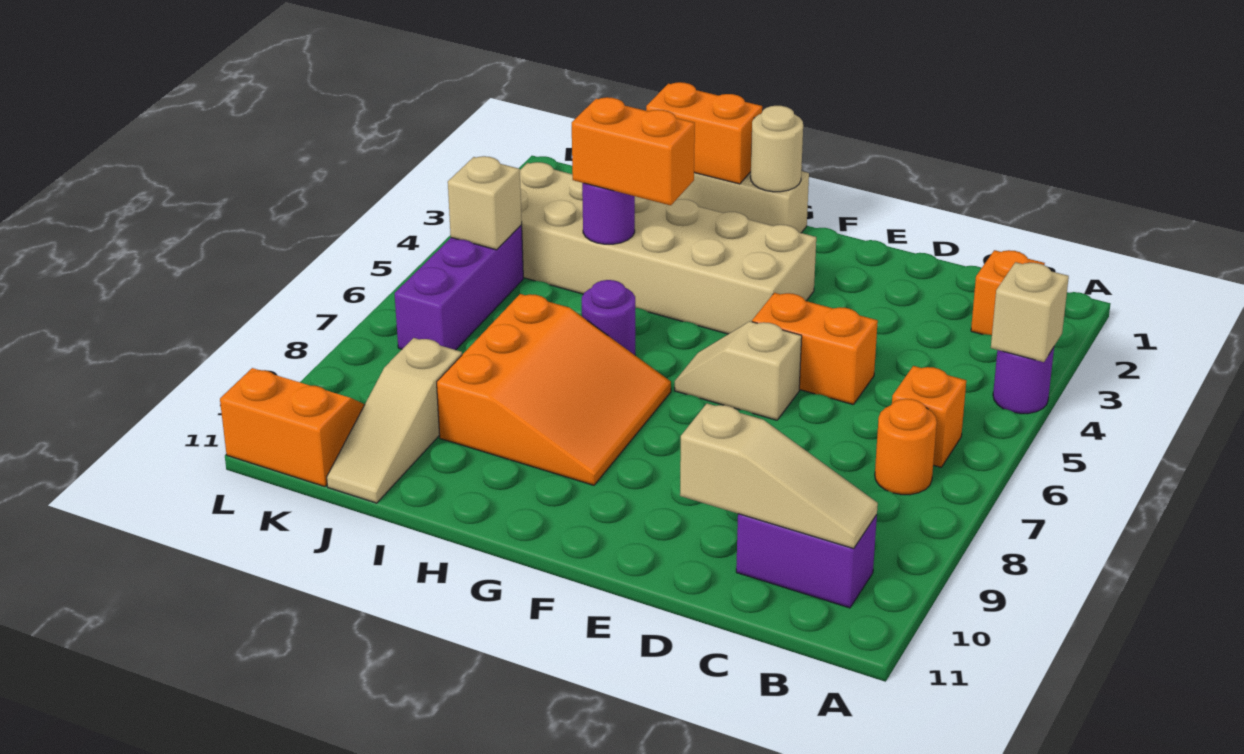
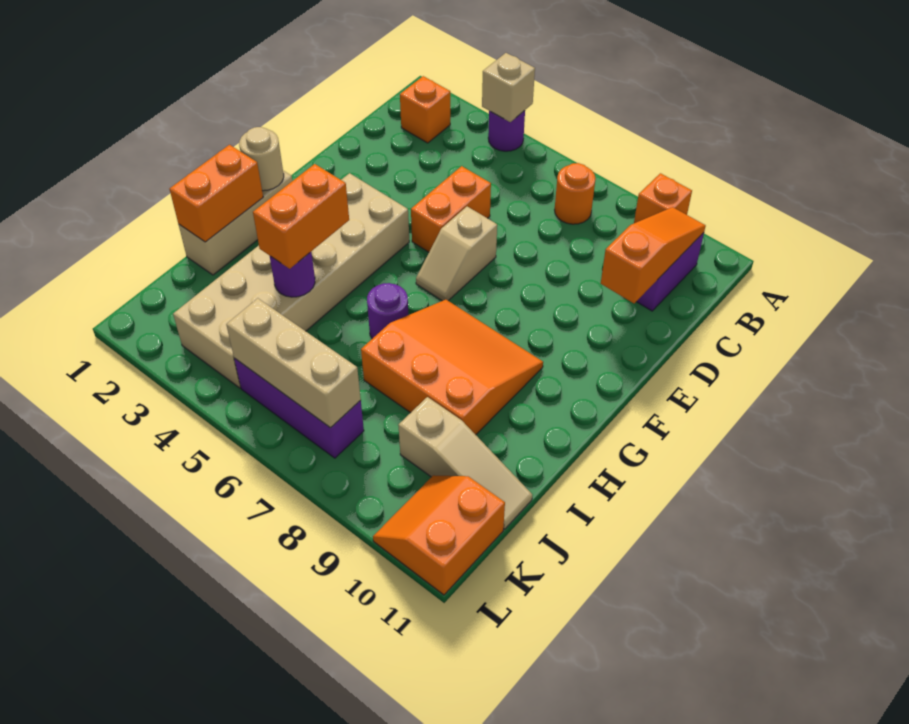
orange brick B6 level 1 -> orange brick A9 level 1
tan slope B10:D10 level 2 top D -> orange slope B10:D10 level 2 top D
tan brick K5 level 2 -> tan brick K5:K7 level 2

